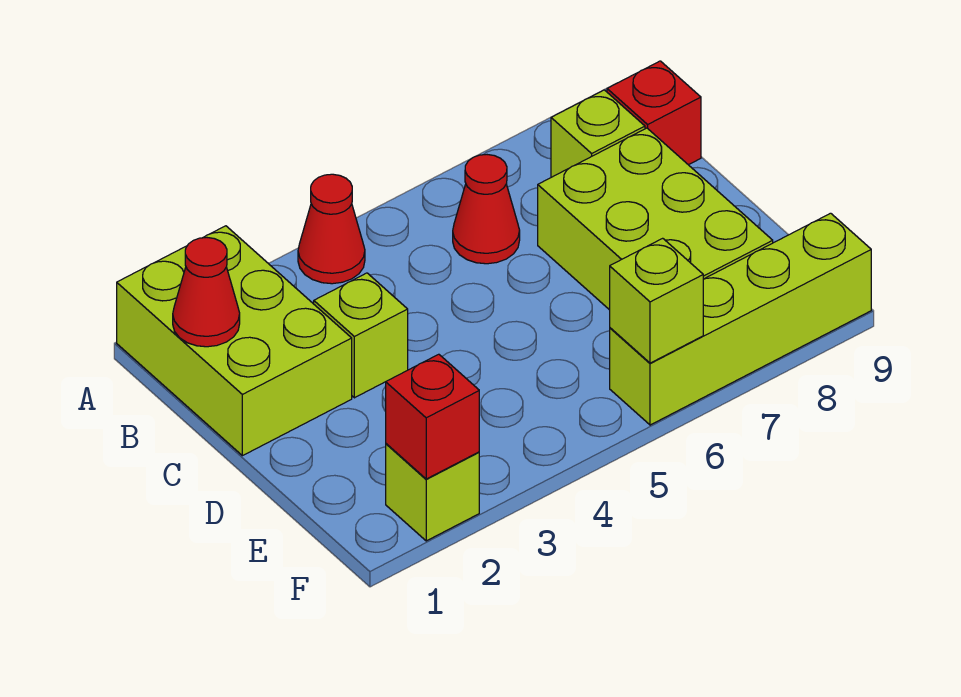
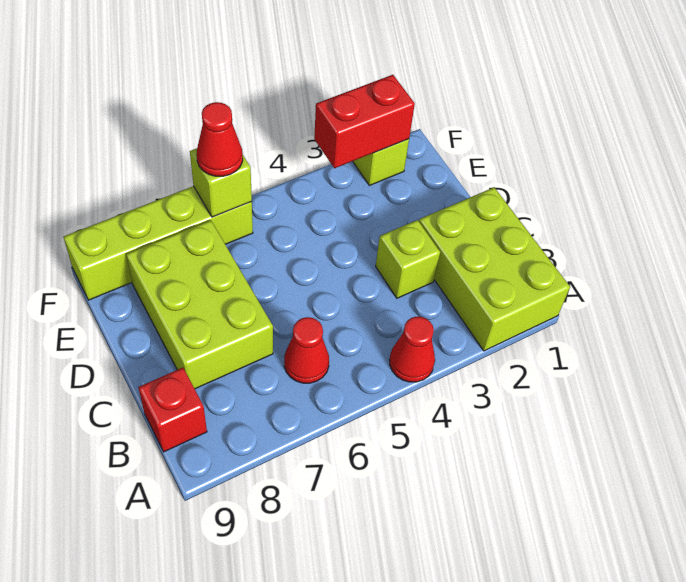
red cone B1 level 2 -> red cone F6 level 3
lime brick B8 level 1 -> none
red brick F2 level 2 -> red brick F2:F3 level 2

